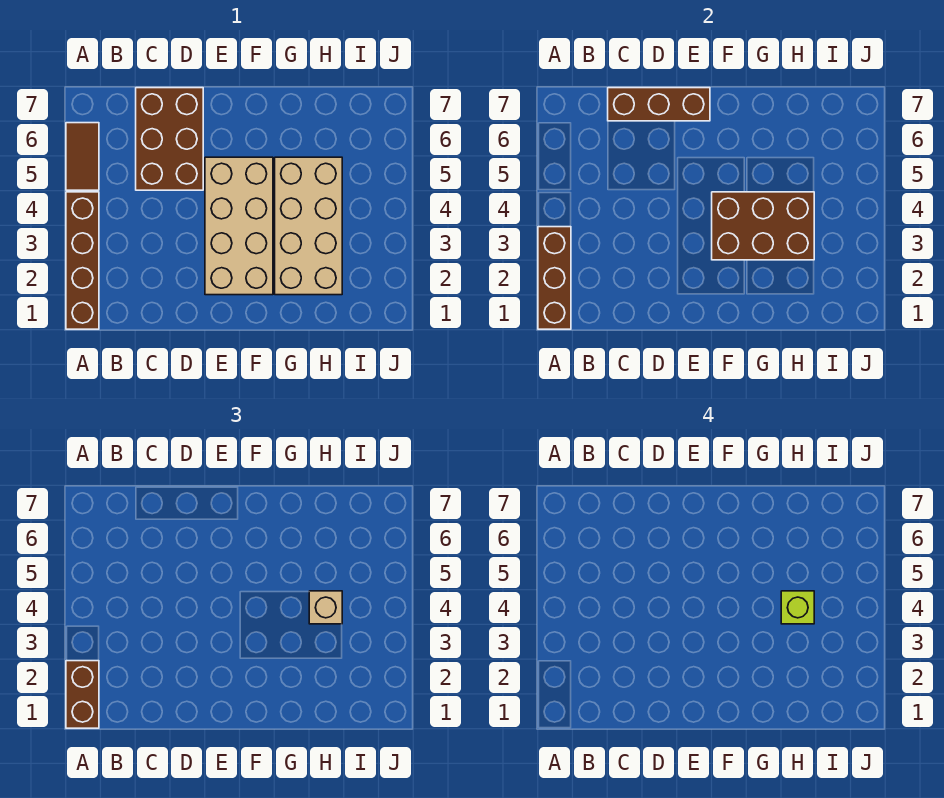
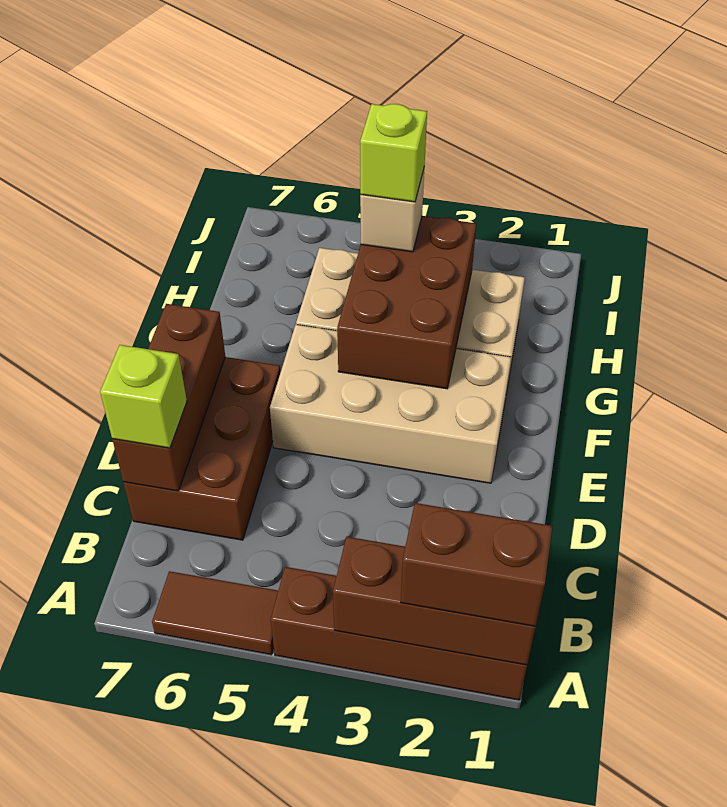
brown brick C5:D7 level 1 -> brown brick C6:E7 level 1
none -> lime brick C7 level 3

